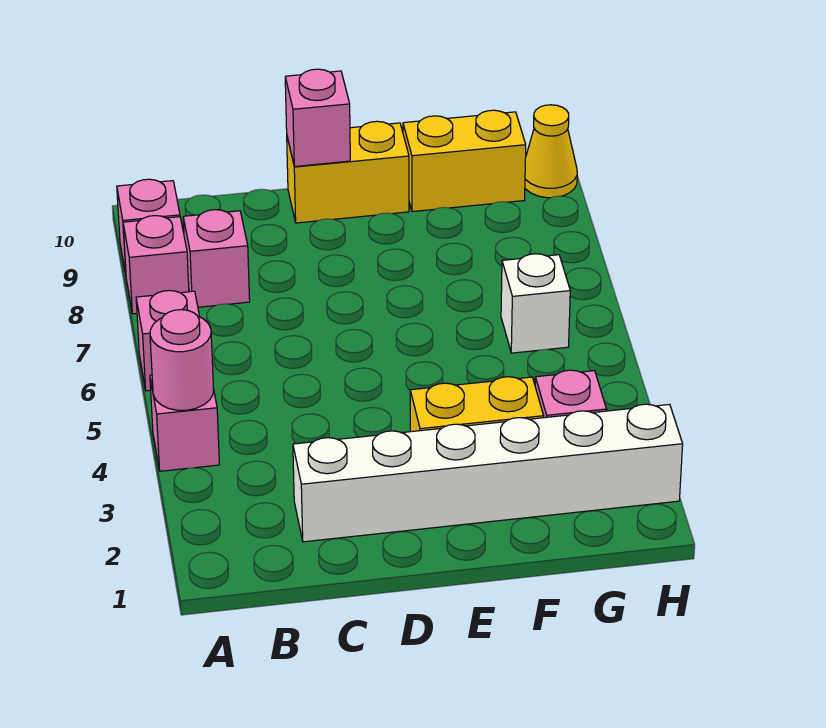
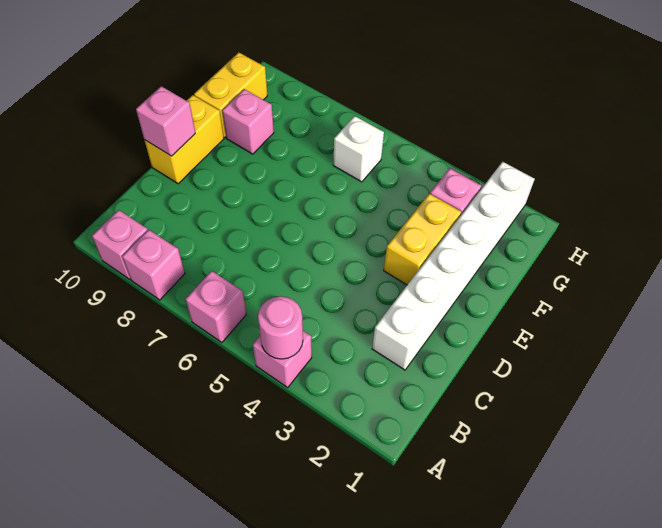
pink brick B8 level 1 -> pink brick F9 level 1
yellow cone H10 level 1 -> none

